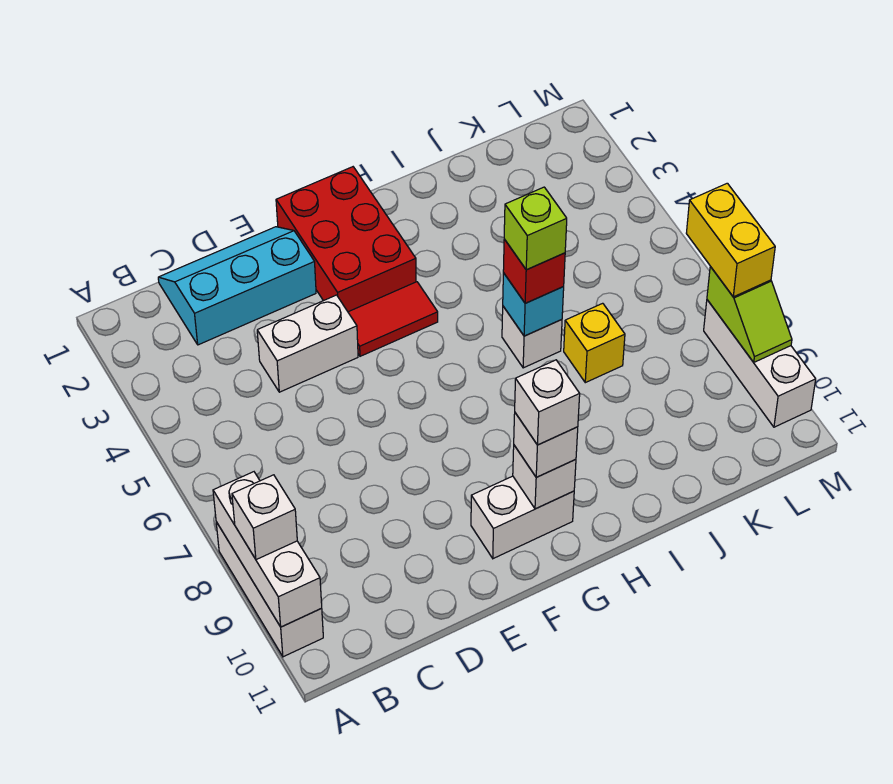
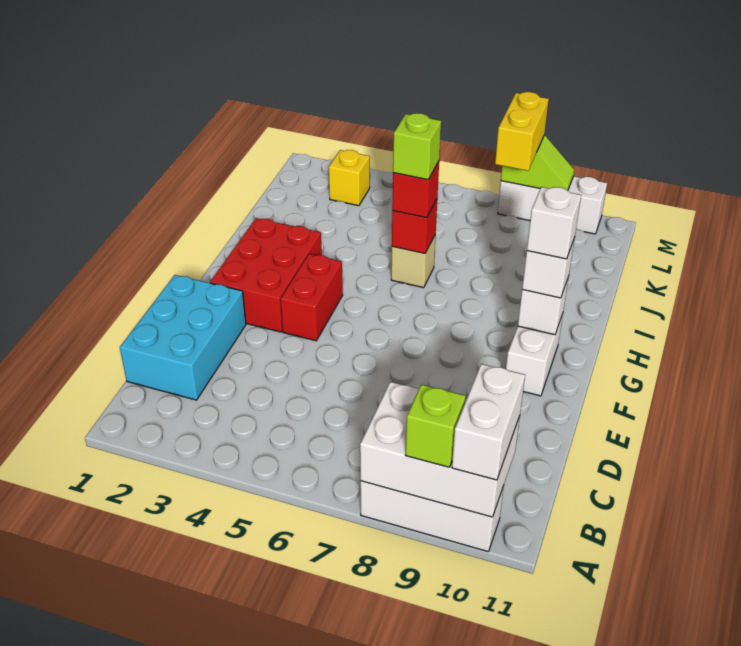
white brick A8:A10 level 2 -> white brick A8:B10 level 2
white brick A9 level 3 -> lime brick A9 level 3
cyan slope C1:E2 level 1 top 2 -> cyan brick C1:E2 level 1
white brick D4:E4 level 1 -> white brick A10:B10 level 3
red brick F1:G3 level 1 -> red brick F2:H3 level 1
red tile F4:G4 level 1 -> red brick F4:G4 level 1
white brick I6 level 1 -> tan brick I6 level 1
cyan brick I6 level 2 -> red brick I6 level 2
yellow brick J7 level 1 -> yellow brick L3 level 1
yellow brick M7:M8 level 3 -> yellow brick L8:M8 level 3

